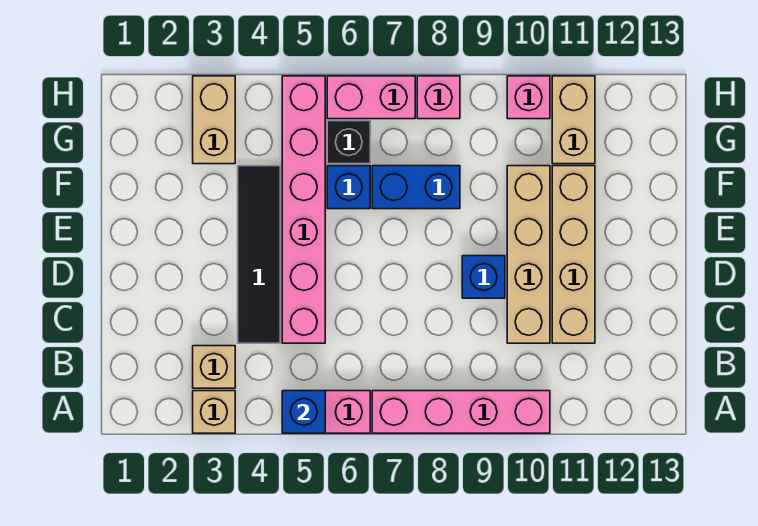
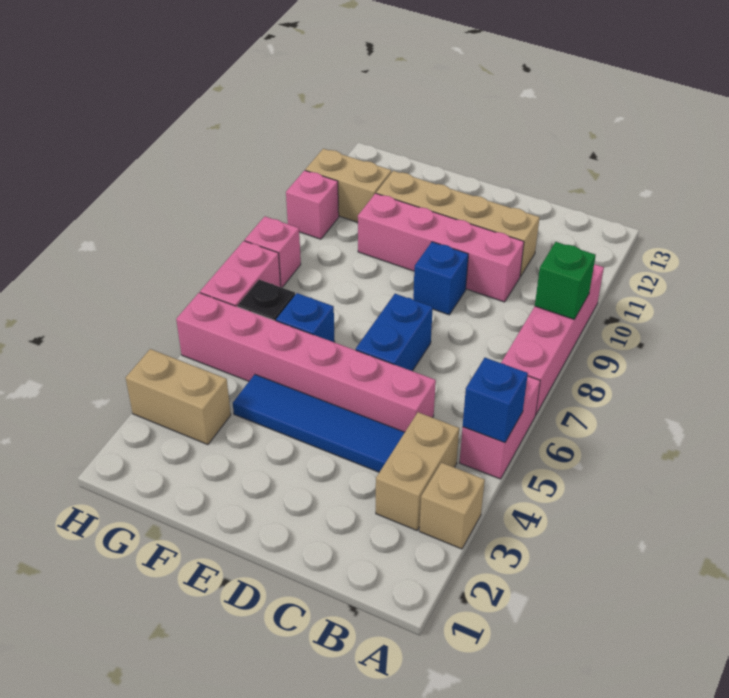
none -> green brick A9 level 2
tan brick B3 level 1 -> tan brick B3:B4 level 1
black tile C4:F4 level 1 -> blue tile C4:F4 level 1
tan brick C10:F10 level 1 -> pink brick C10:F10 level 1
blue brick F7:F8 level 1 -> blue brick D6:D7 level 1

